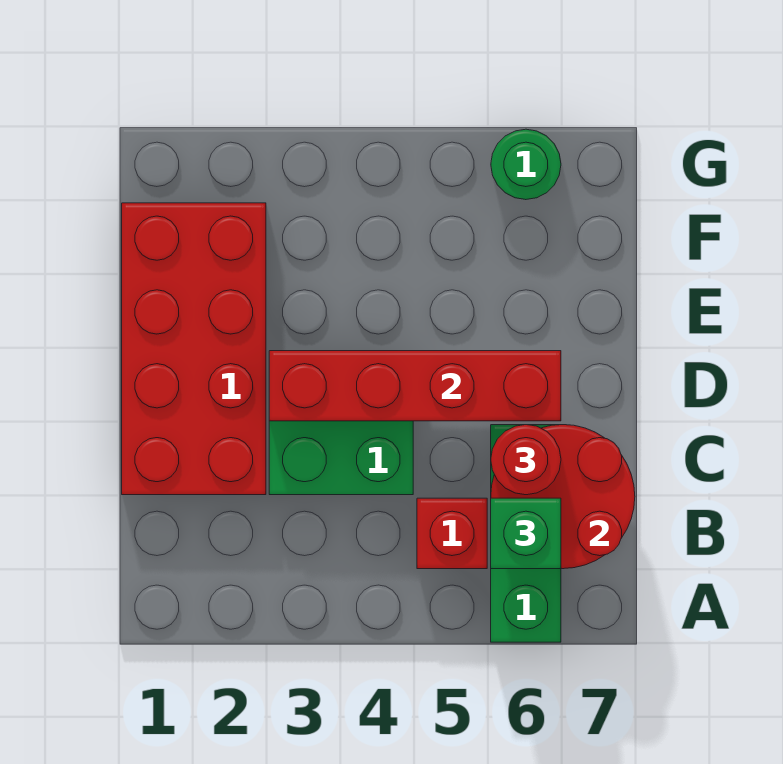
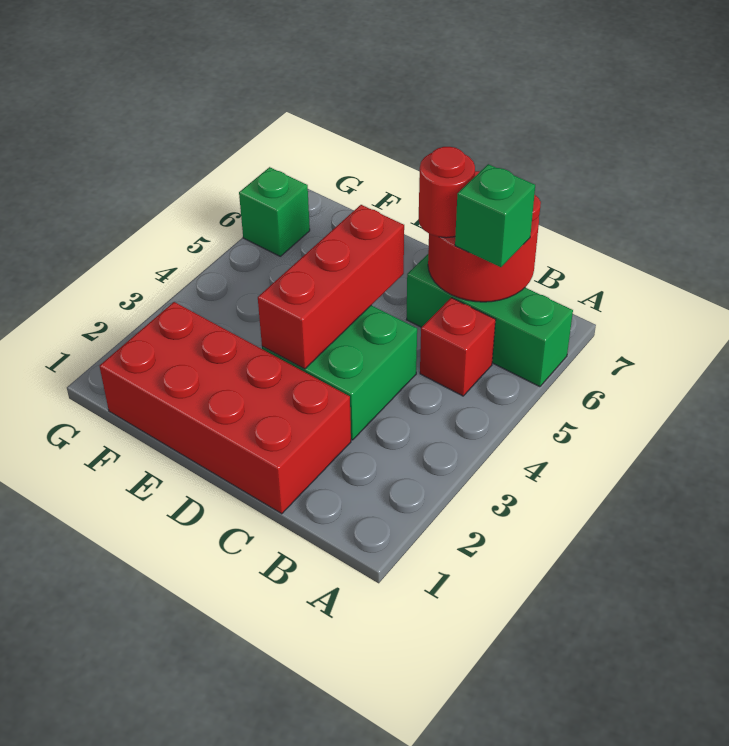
red brick D3:D6 level 2 -> red brick D3:D5 level 2
green round brick G6 level 1 -> green brick G6 level 1

